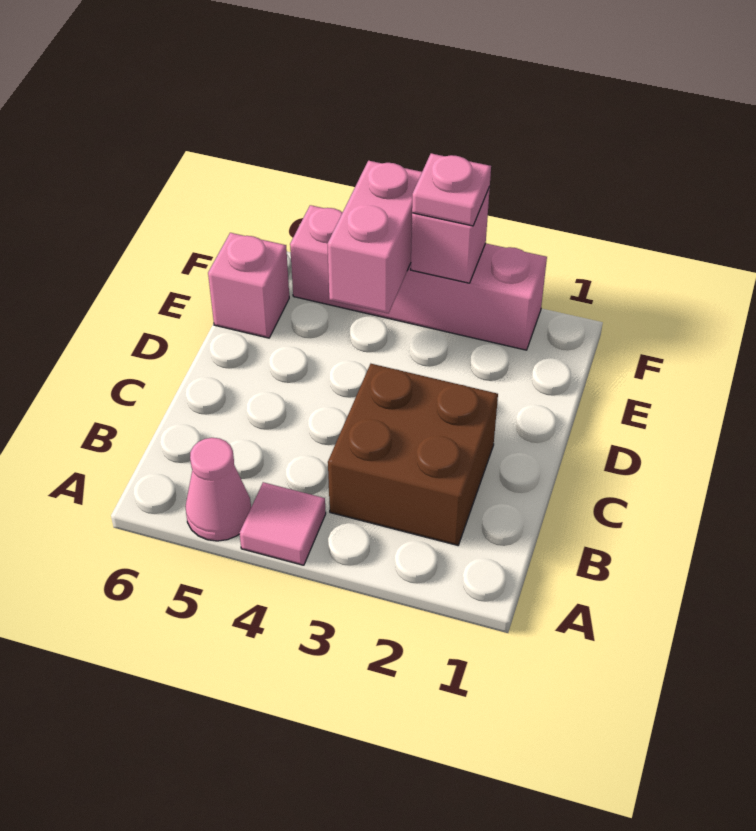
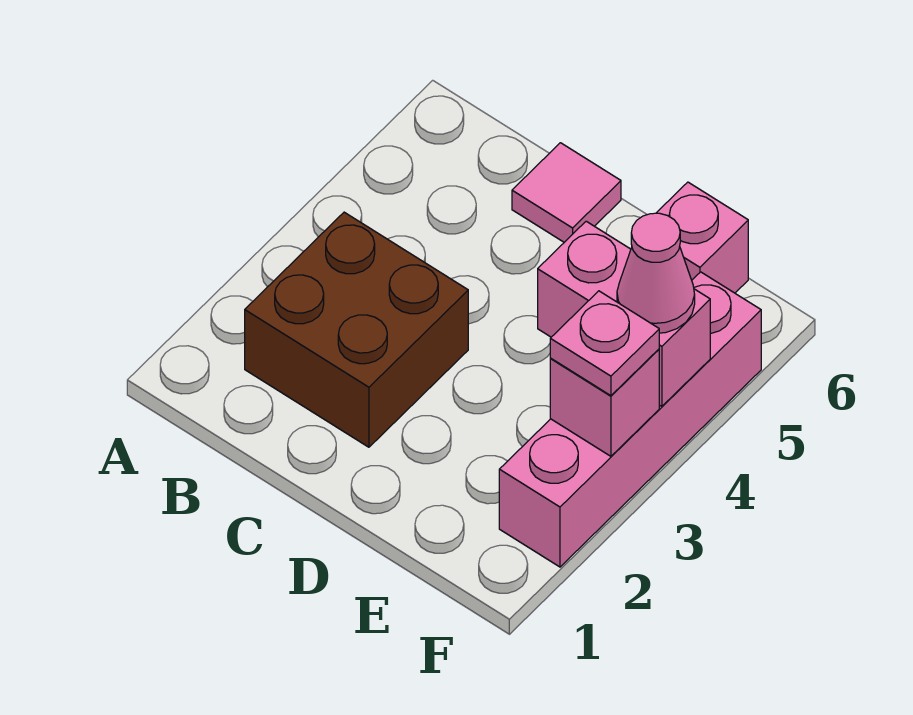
pink tile A4 level 1 -> pink tile C6 level 1
pink cone A5 level 1 -> pink cone F4 level 3

